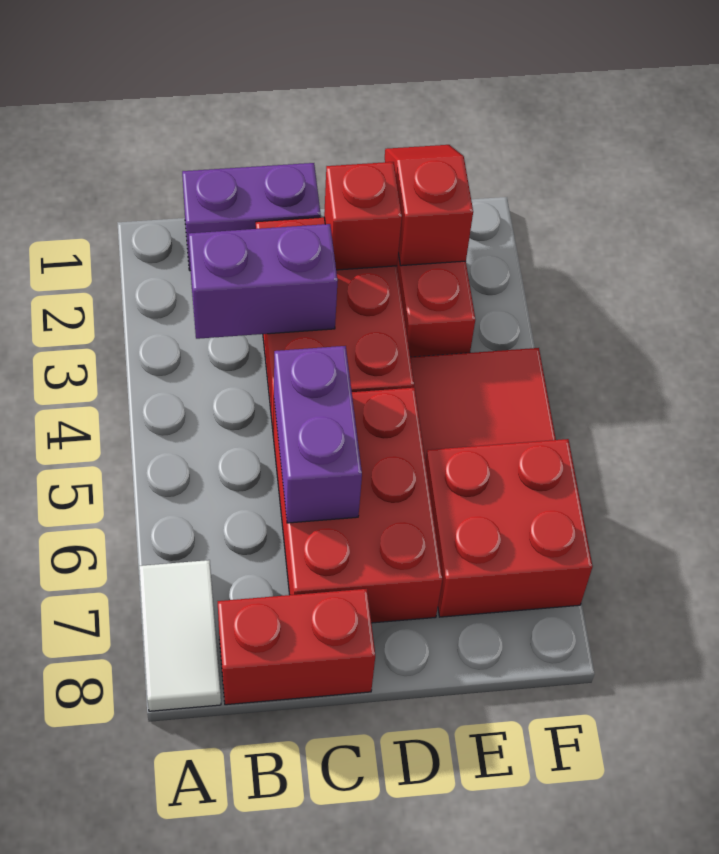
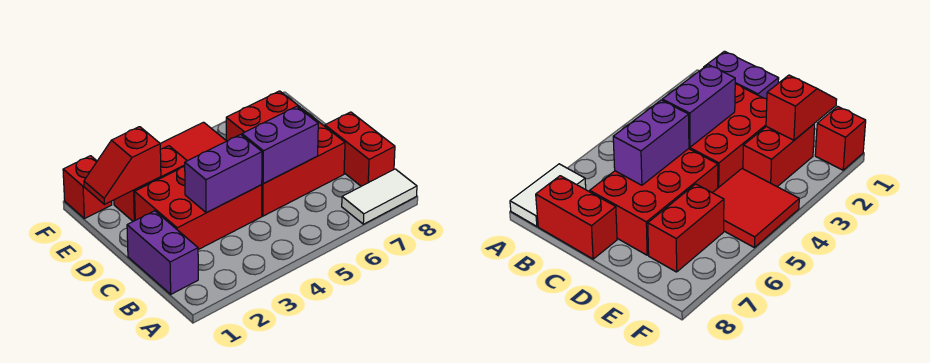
purple brick B3:C3 level 2 -> purple brick C3:C4 level 2
red brick D2 level 2 -> red brick F1 level 1
red brick E6:F7 level 1 -> red brick E6:E7 level 1

